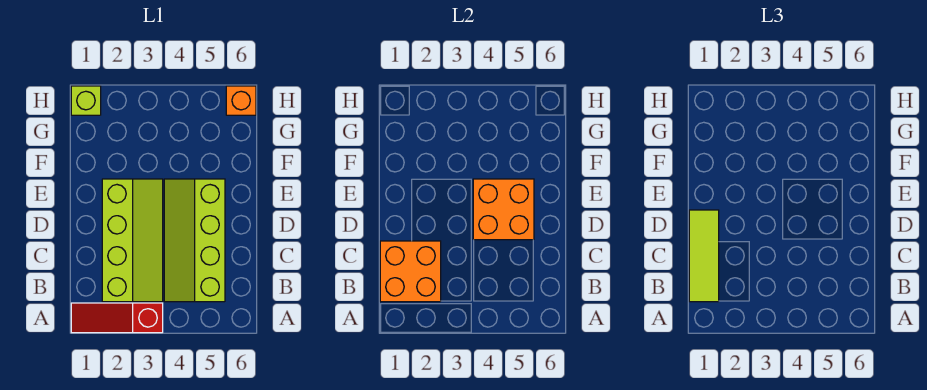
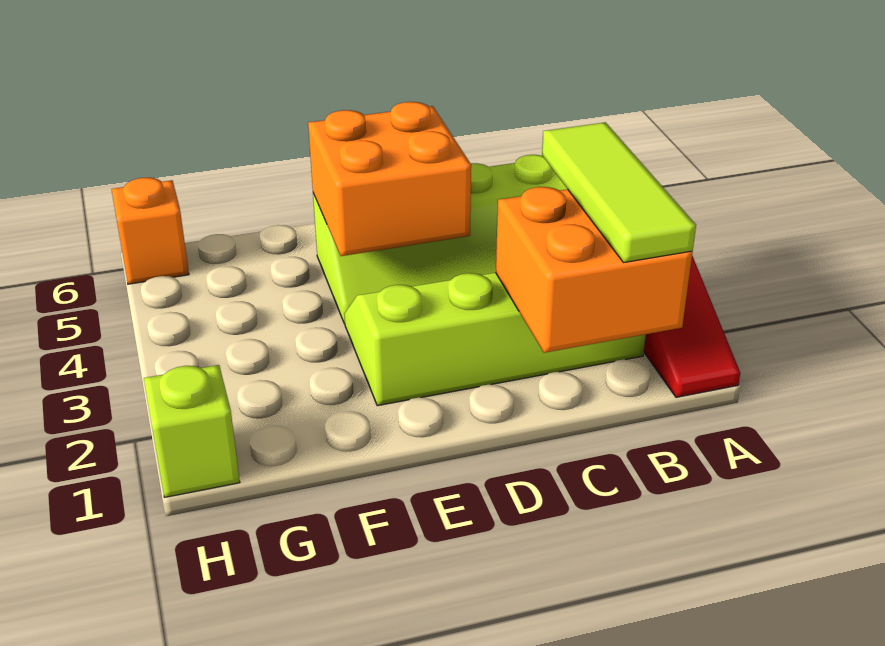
lime tile B1:D1 level 3 -> lime tile B1:B3 level 3

